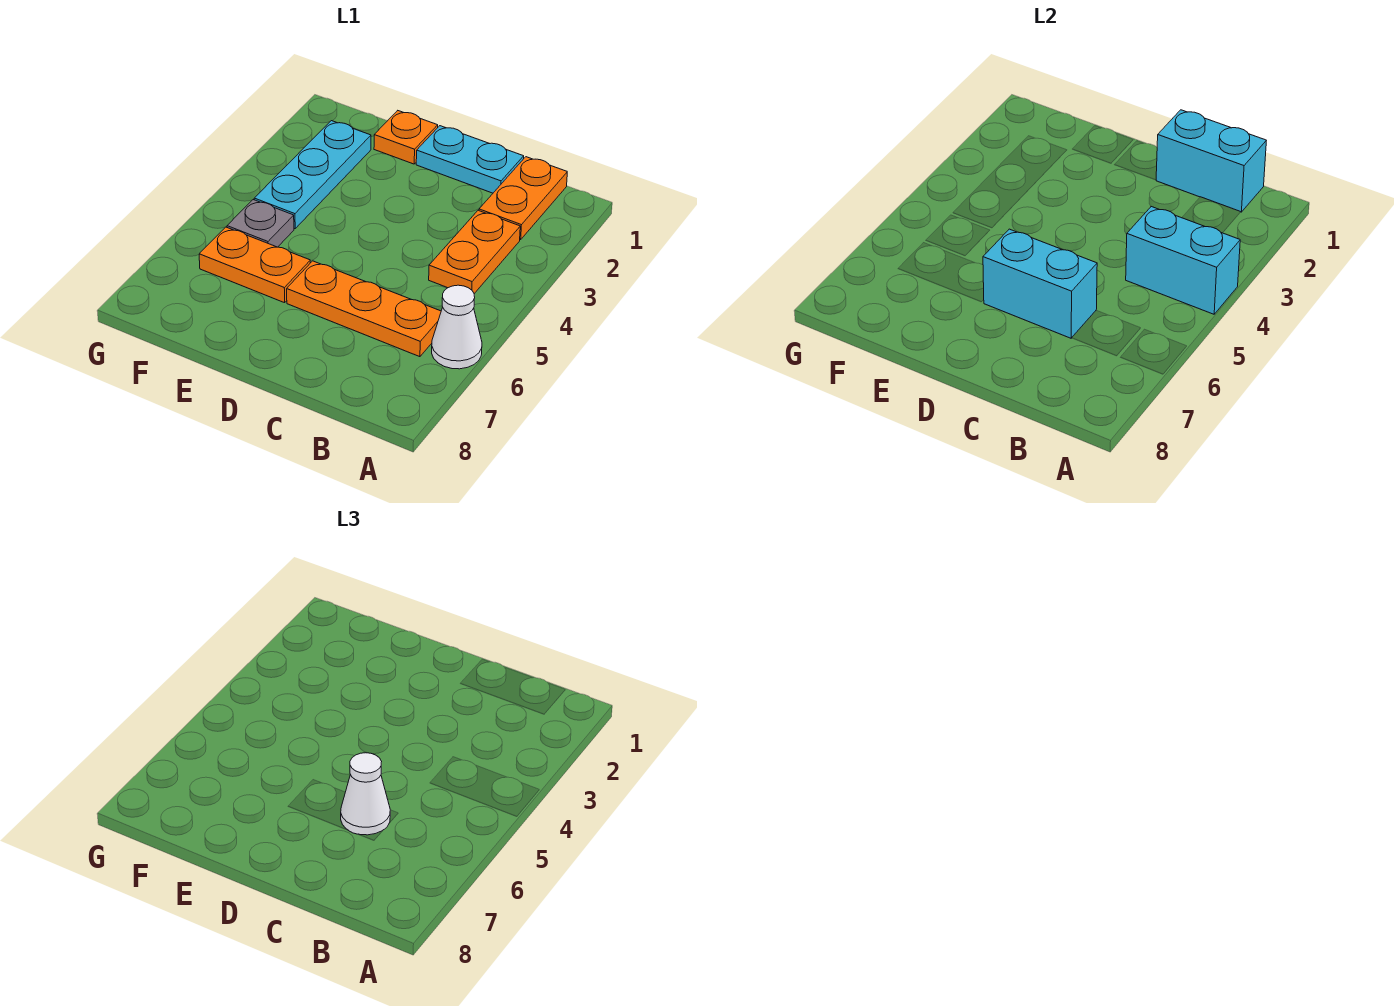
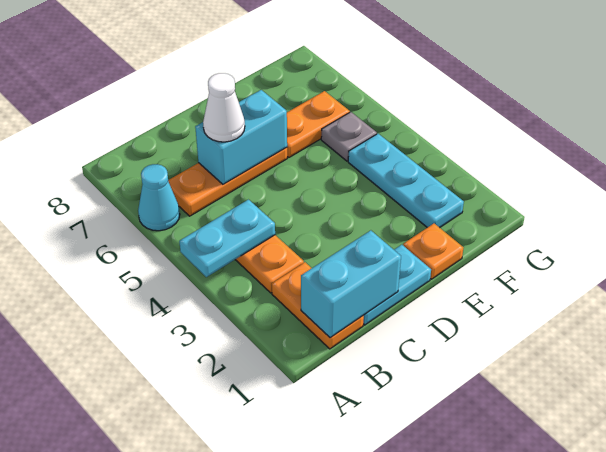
cyan brick A4:B4 level 2 -> cyan plate A4:B4 level 2
white cone A6 level 1 -> cyan cone A6 level 1

